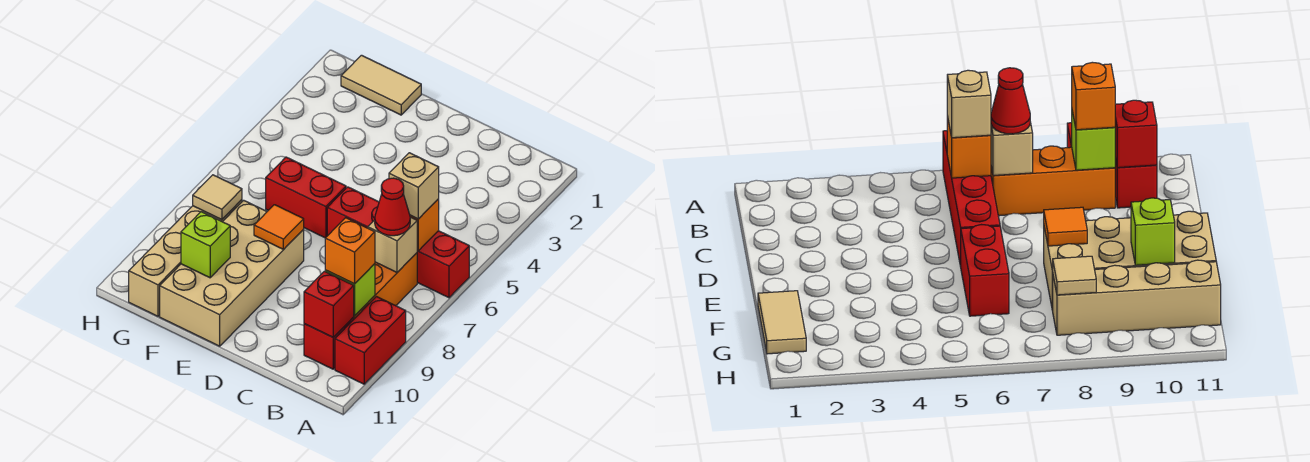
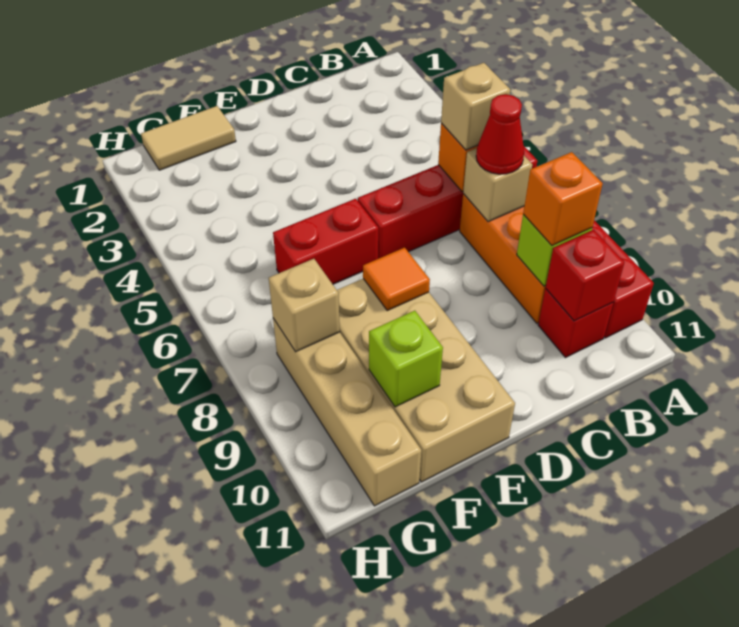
tan tile G8 level 2 -> tan brick G8 level 2

